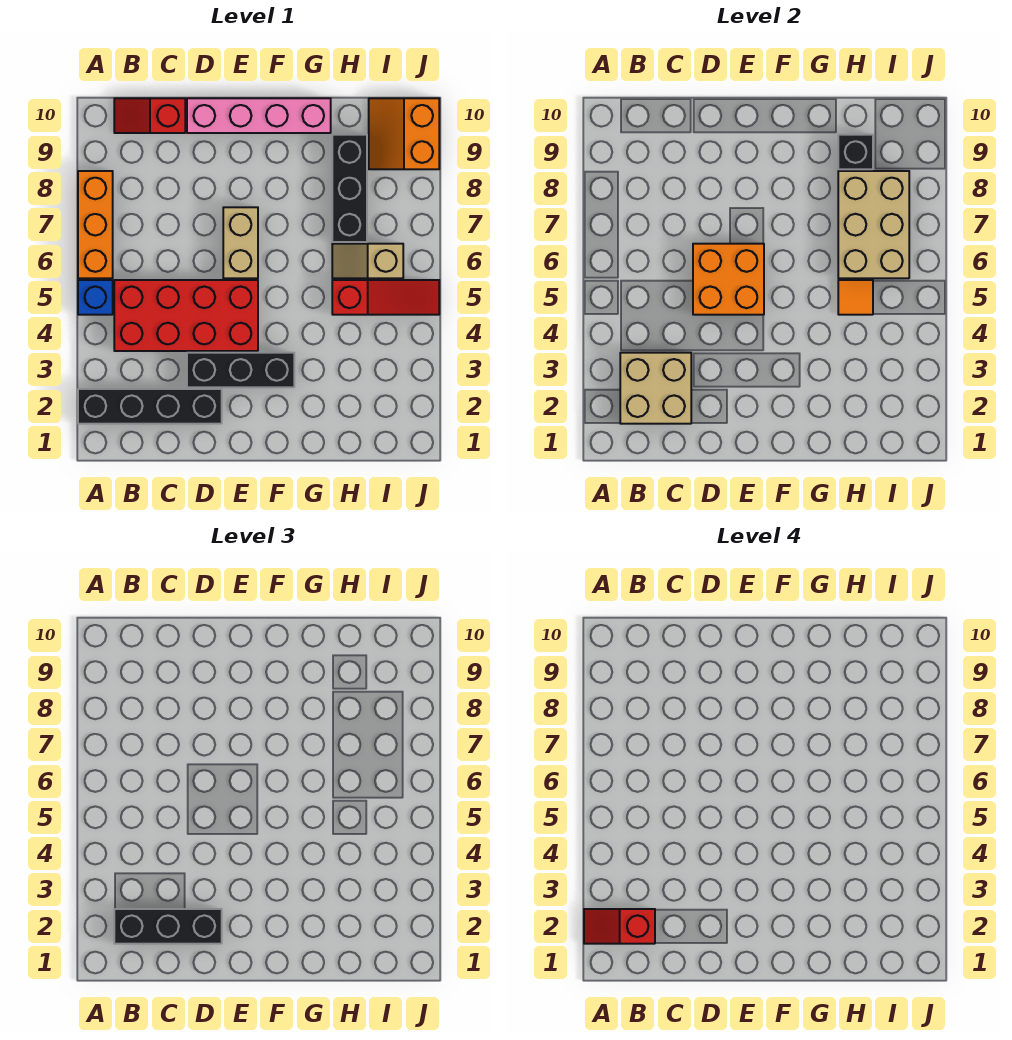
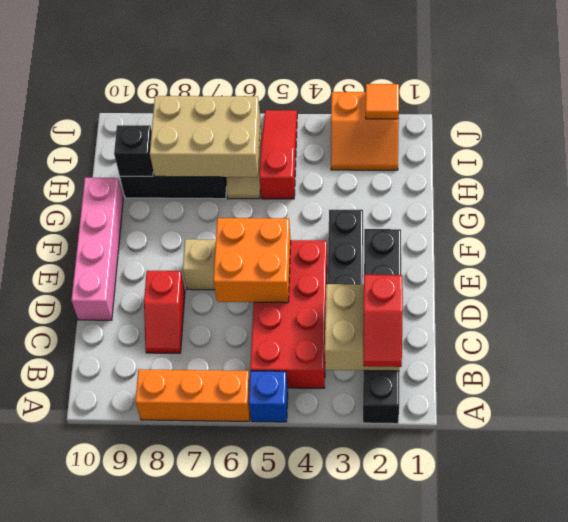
red slope B10:C10 level 1 top C -> red slope C8:D8 level 1 top D
orange tile H5 level 2 -> orange tile J2 level 2
orange slope I9:J10 level 1 top J -> orange slope I2:J3 level 1 top J

